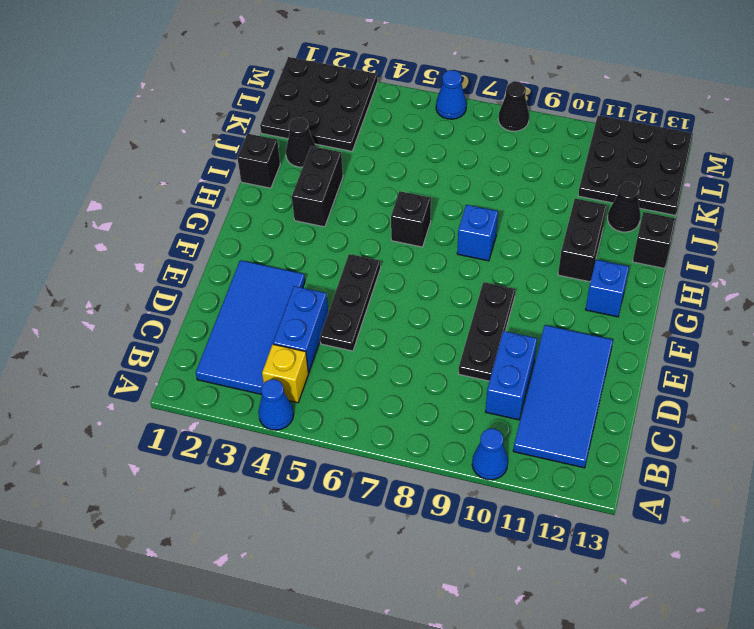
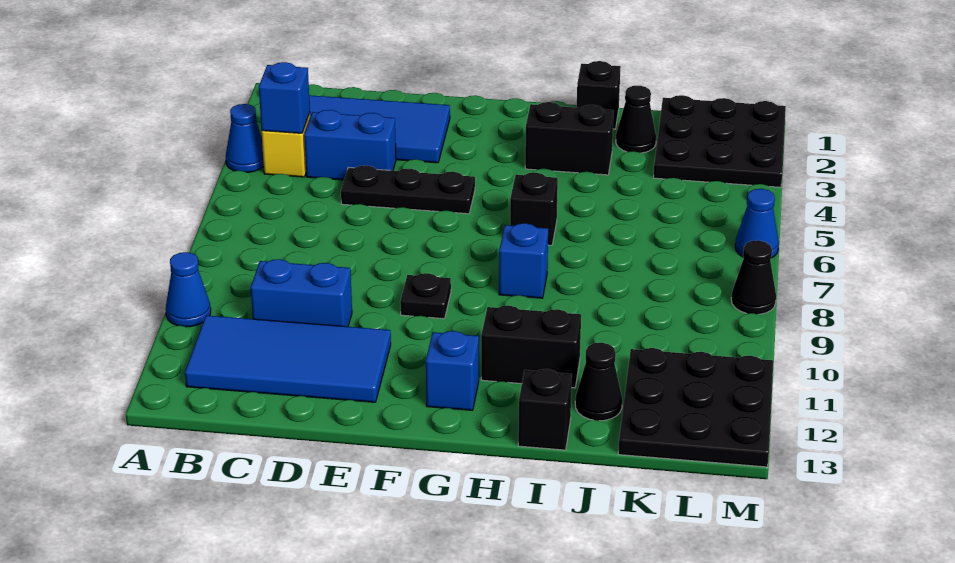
none -> blue brick B4 level 2
black plate D9:F9 level 1 -> black plate F9 level 1

